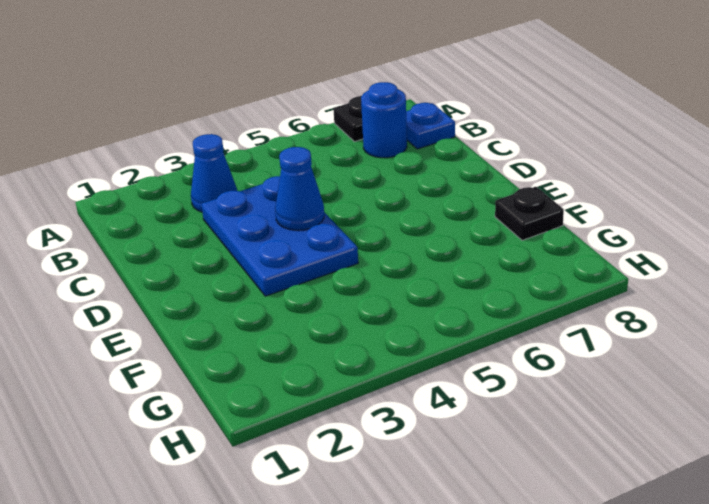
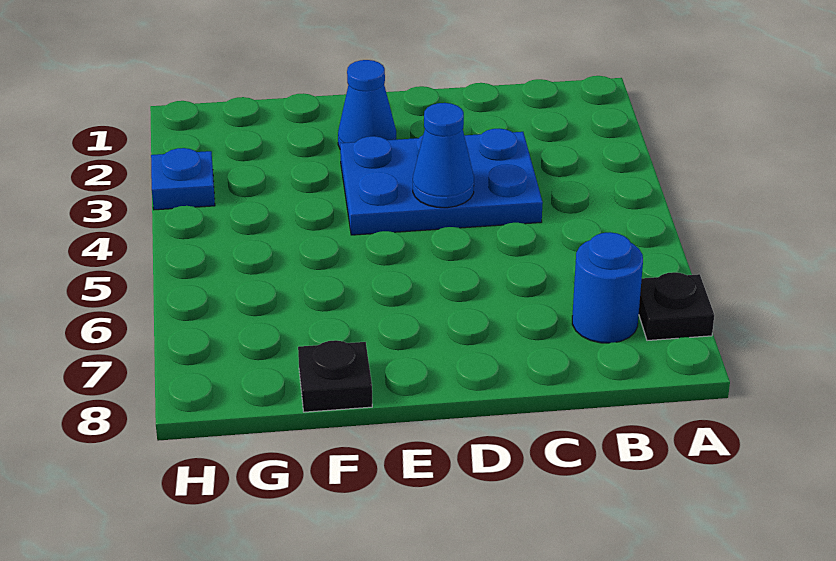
blue cone B3 level 1 -> blue cone E2 level 1
blue plate B8 level 1 -> blue plate H3 level 1

